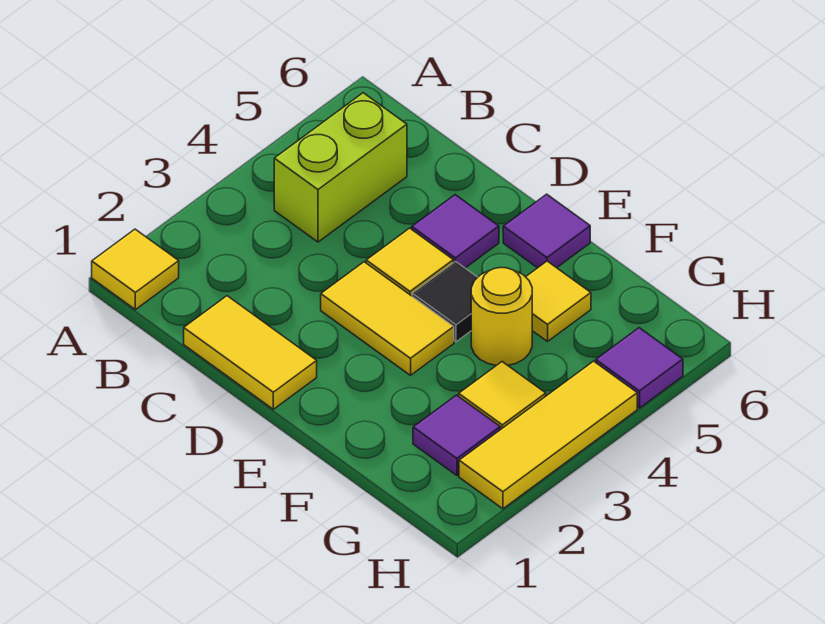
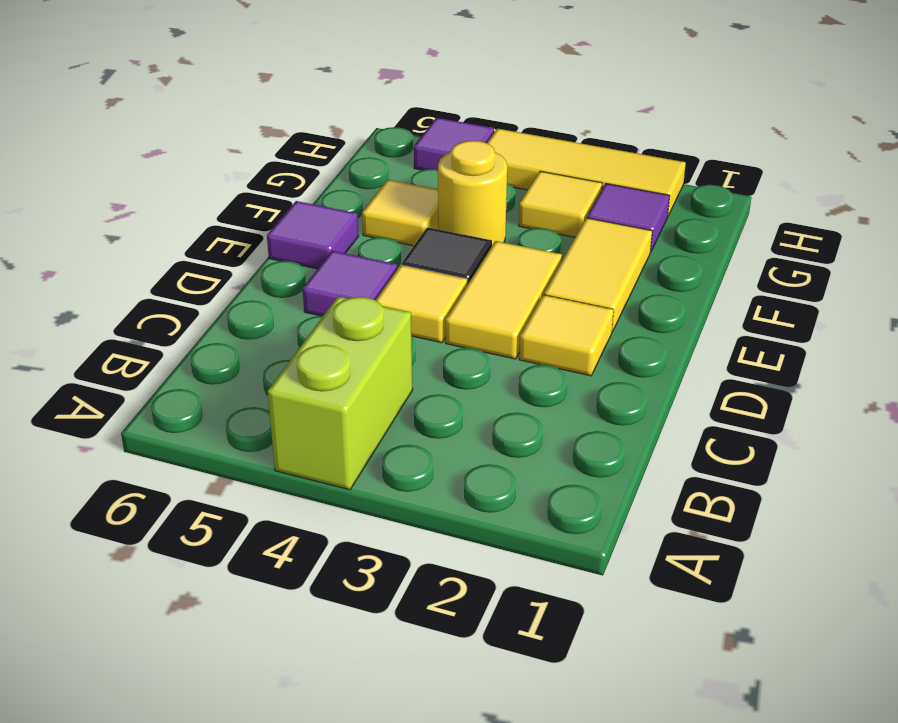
yellow tile A1 level 1 -> yellow tile D2 level 1
lime brick B4:B5 level 1 -> lime brick A4:B4 level 1
yellow tile C1:D1 level 1 -> yellow tile E2:F2 level 1

